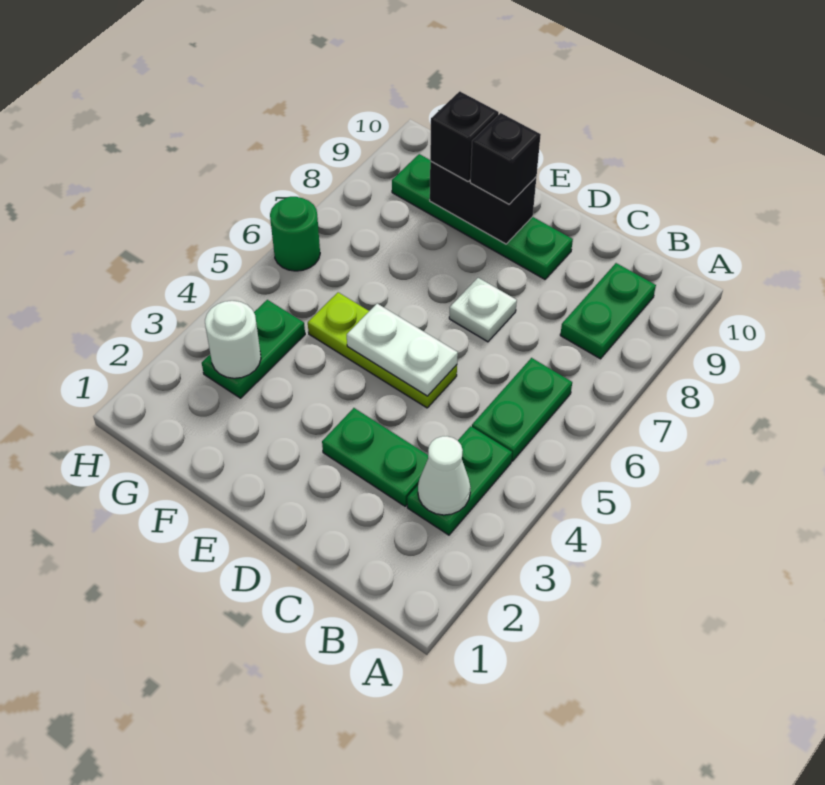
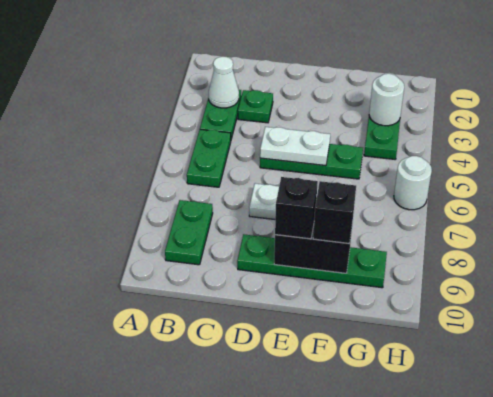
green plate C3:D3 level 1 -> green plate C3 level 1
lime plate D5:F5 level 1 -> green plate D5:F5 level 1
green round brick H6 level 1 -> white round brick H6 level 1

